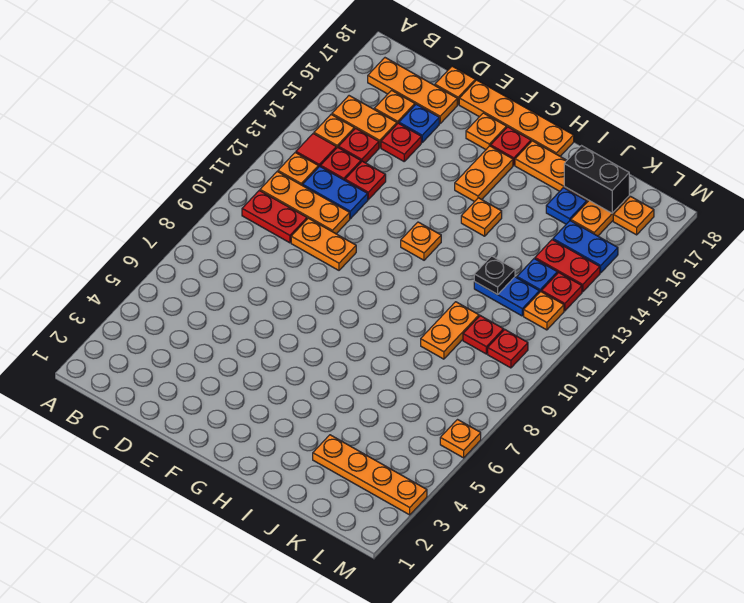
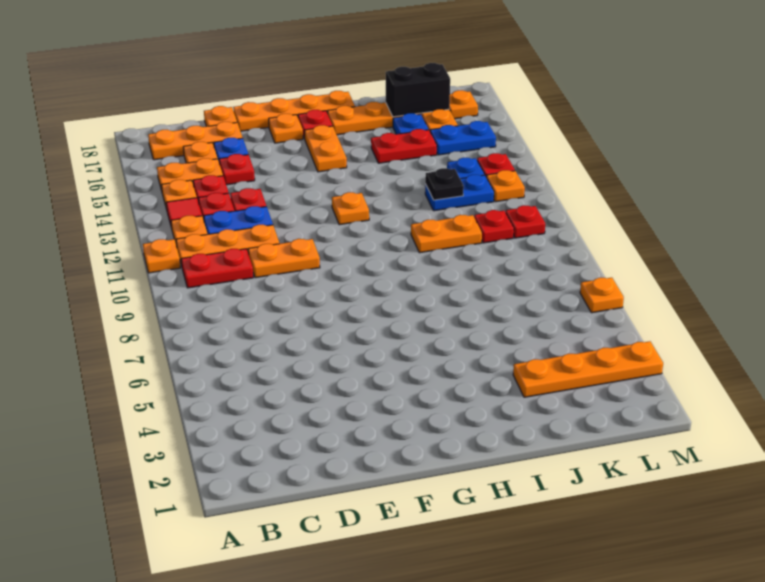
orange plate H14 level 1 -> orange plate A11 level 1
orange plate J9:J10 level 1 -> orange plate I10:J10 level 1
red plate K14:L14 level 1 -> red plate I15:J15 level 1

